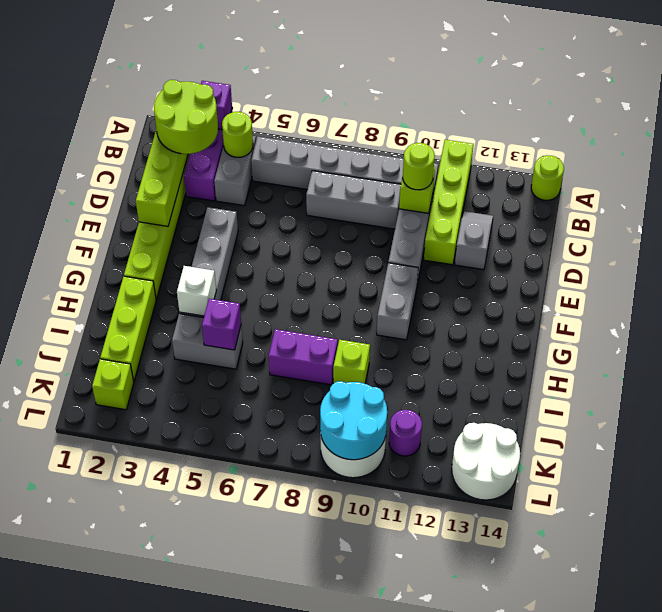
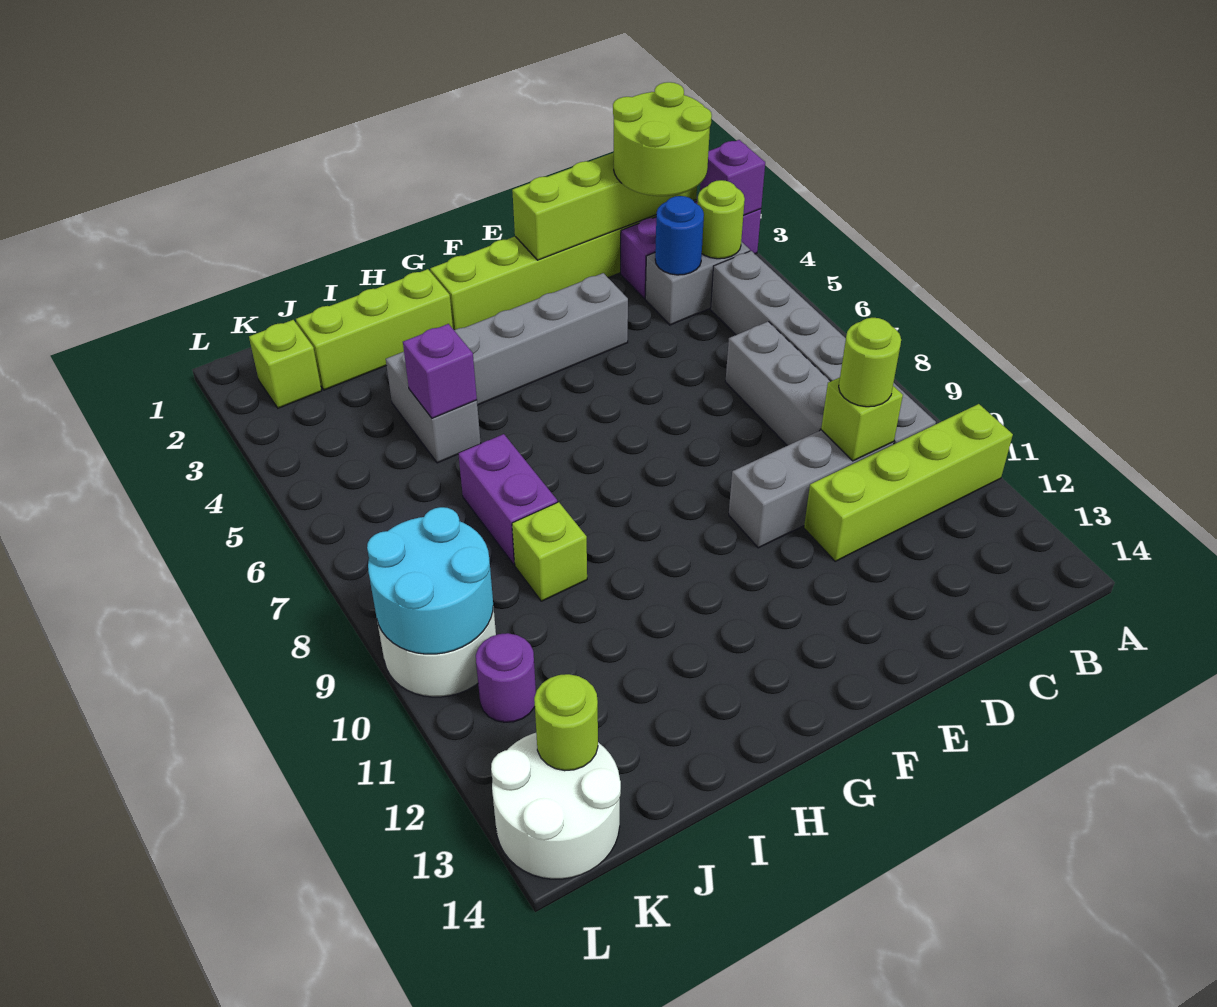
lime round brick A14 level 1 -> lime round brick K13 level 2
none -> blue round brick C4 level 2
grey slope C12:D12 level 1 top D -> none
grey brick F10:G10 level 1 -> none
white brick H4 level 2 -> none

